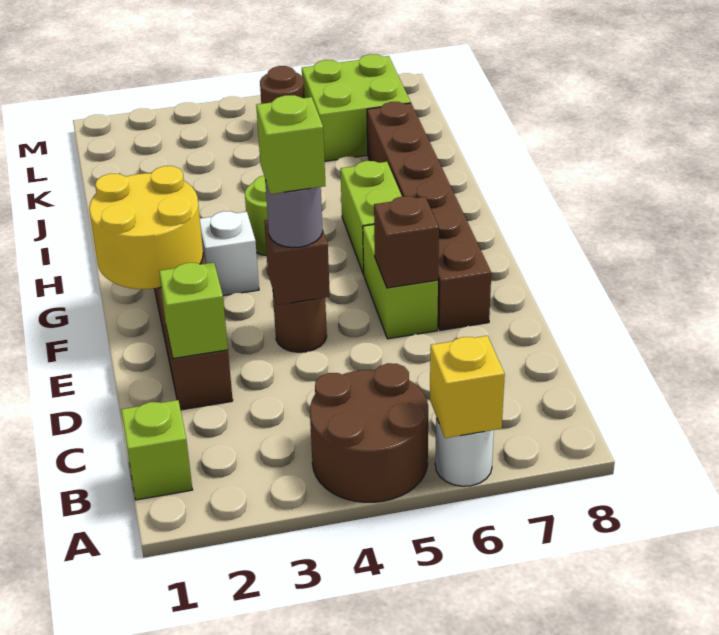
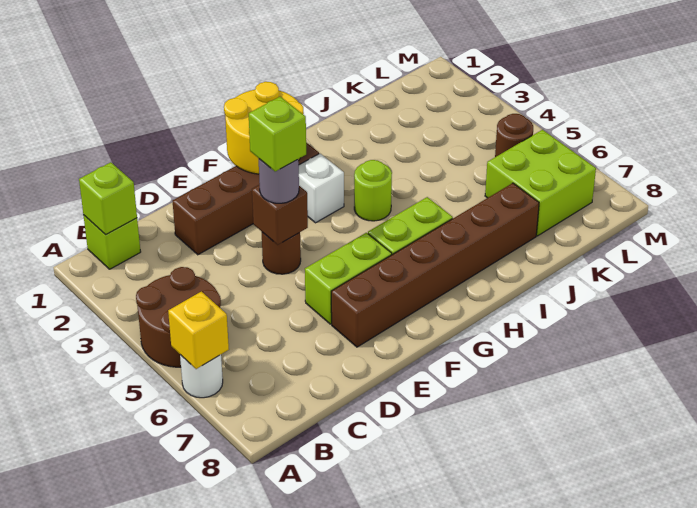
lime brick D2 level 2 -> lime brick B1 level 2
brown brick E6 level 2 -> none

